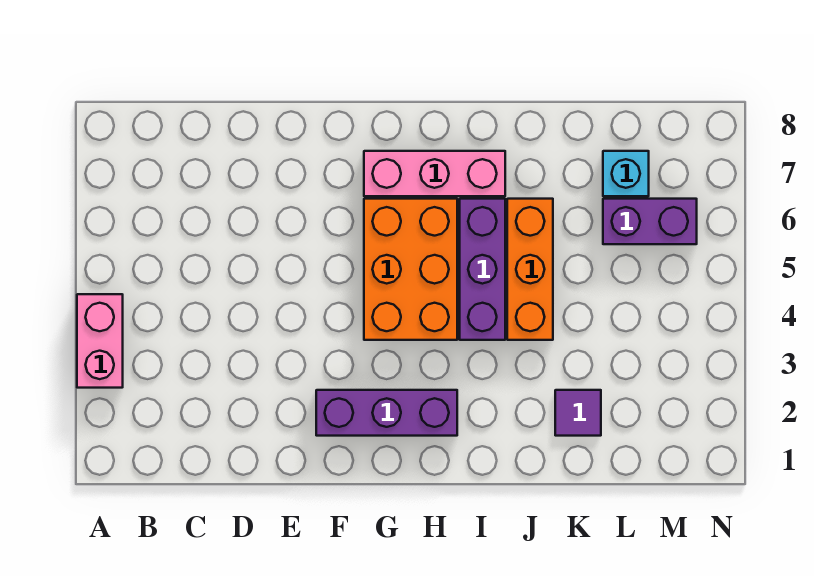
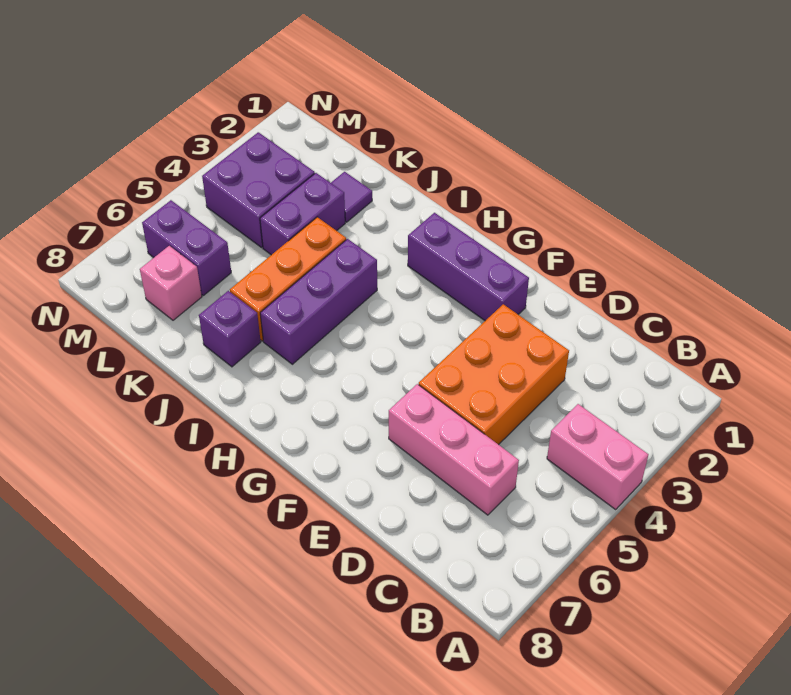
pink brick A3:A4 level 1 -> pink brick A4:B4 level 1
orange brick G4:H6 level 1 -> orange brick D3:E5 level 1
pink brick G7:I7 level 1 -> pink brick C6:E6 level 1
none -> purple brick J7 level 1
none -> purple brick K3:K4 level 1
none -> purple brick L3:M4 level 1
cyan brick L7 level 1 -> pink brick L7 level 1

